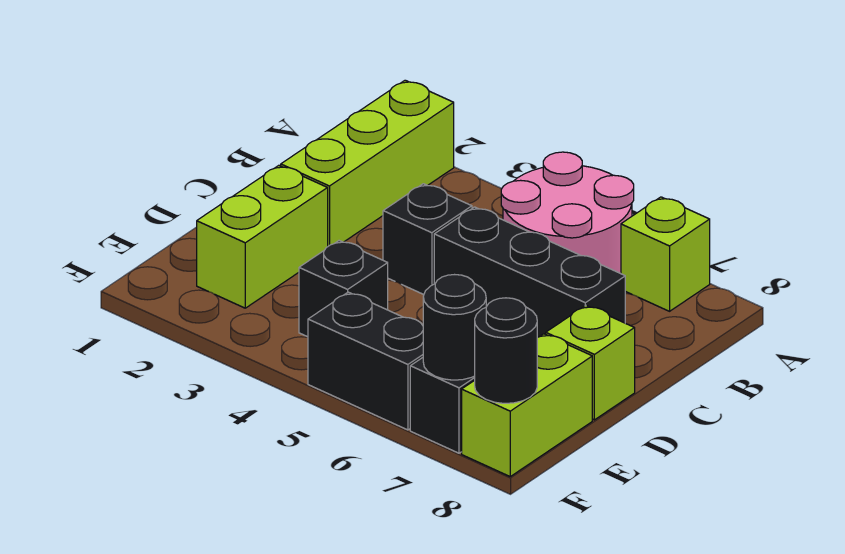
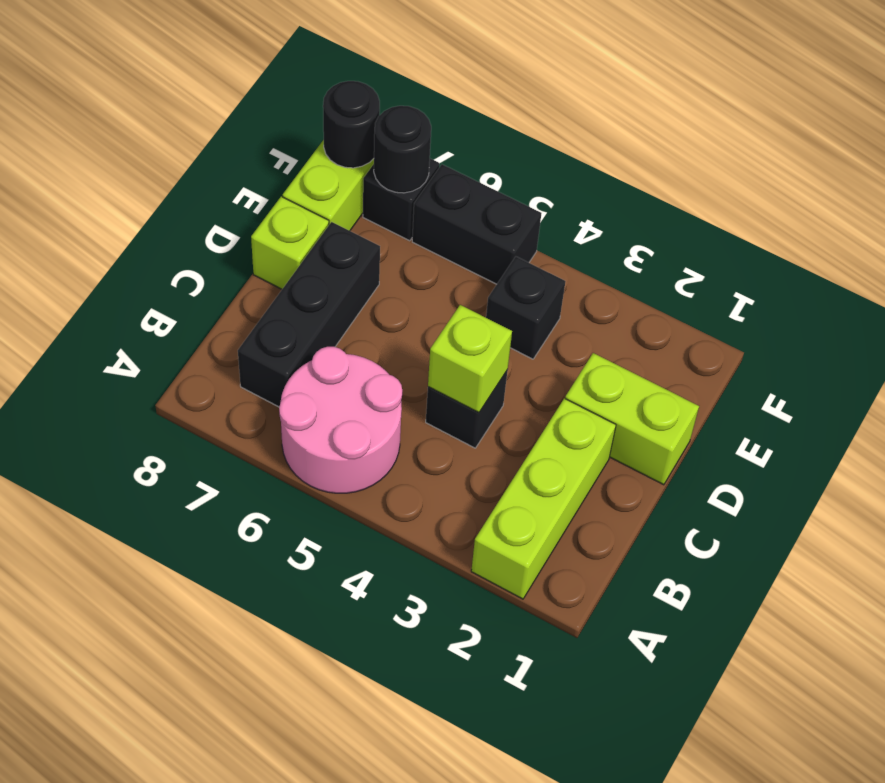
lime brick A7 level 1 -> lime brick C4 level 2
black brick C5:C7 level 1 -> black brick B7:D7 level 1
lime brick D2:E2 level 1 -> lime brick D1:D2 level 1

